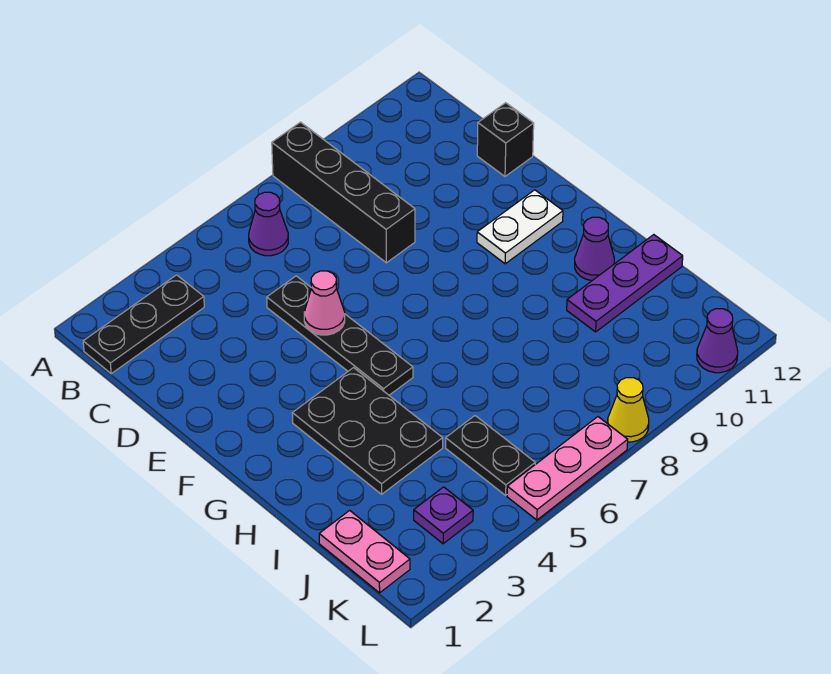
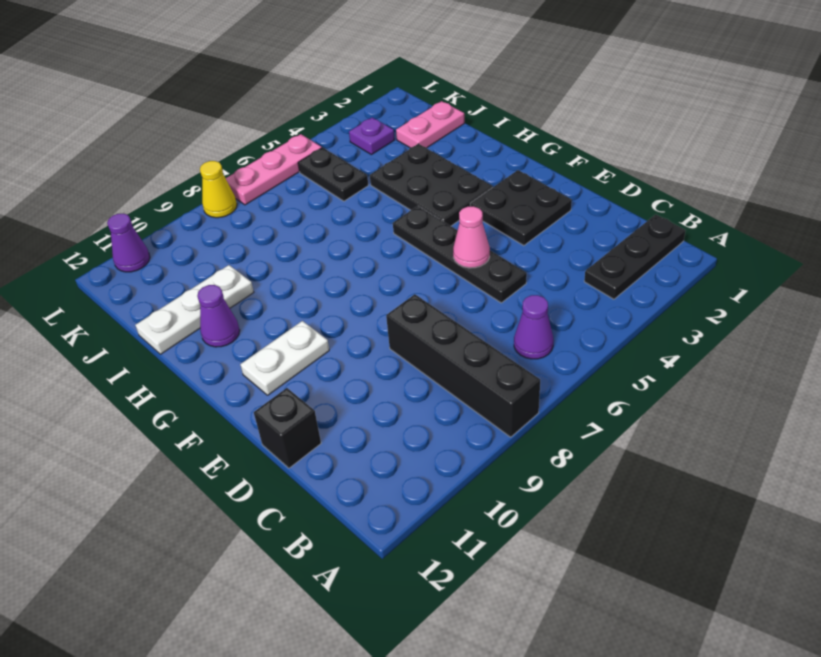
none -> black plate E2:F3 level 1
purple plate I10:I12 level 1 -> white plate I10:I12 level 1
pink plate J1:K1 level 1 -> pink plate J1:J2 level 1

